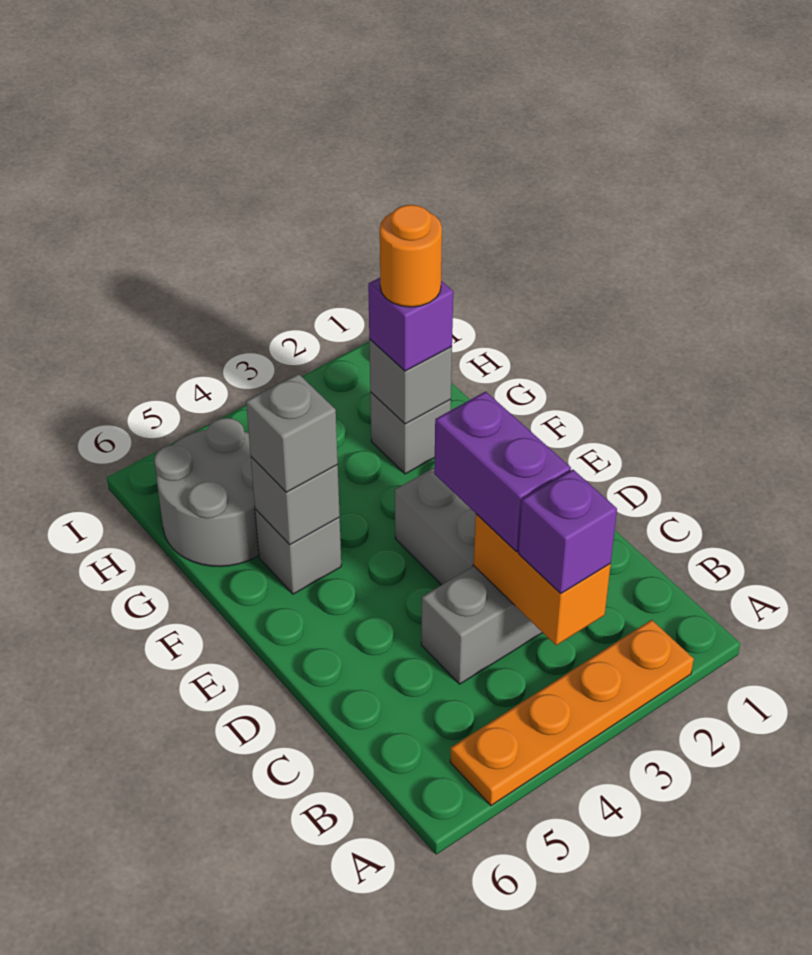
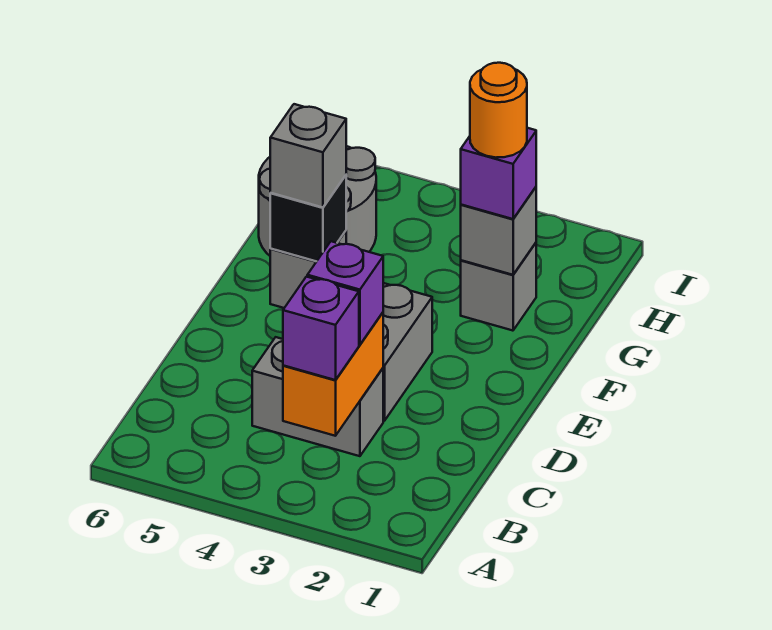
orange plate A2:A5 level 1 -> none
purple brick C3:D3 level 3 -> purple brick C3 level 3
grey brick F5 level 2 -> black brick F5 level 2

